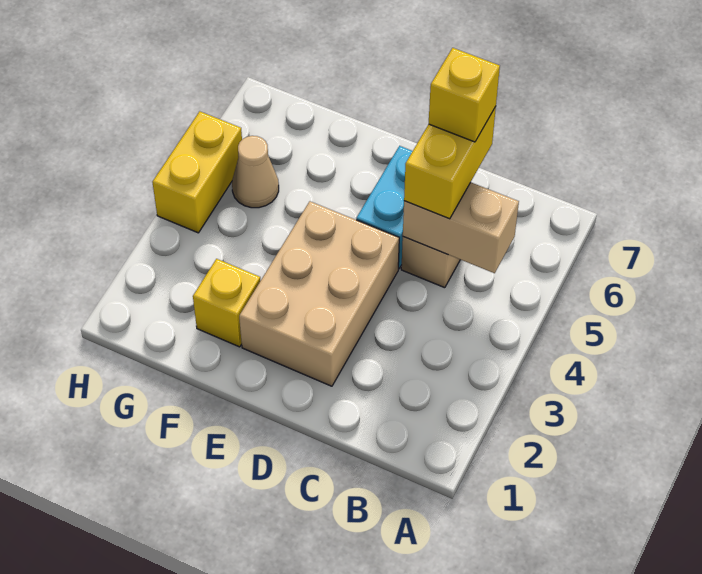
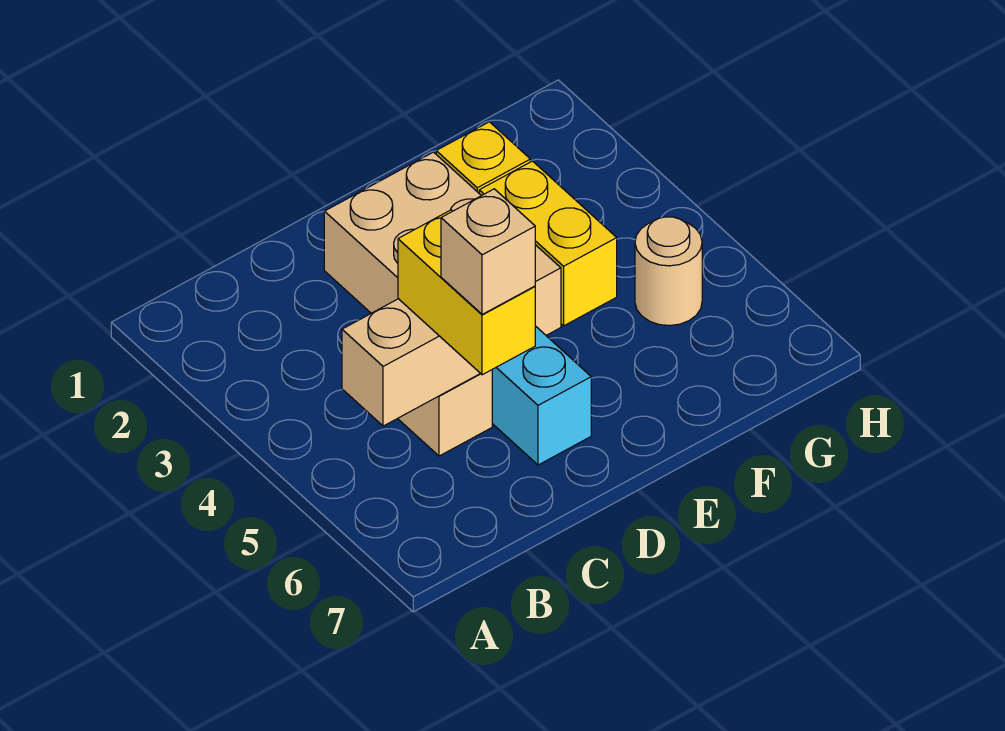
yellow brick C6 level 4 -> tan brick C6 level 4
tan cone G5 level 1 -> tan round brick G5 level 1
yellow brick H4:H5 level 1 -> yellow brick F3:F4 level 1

